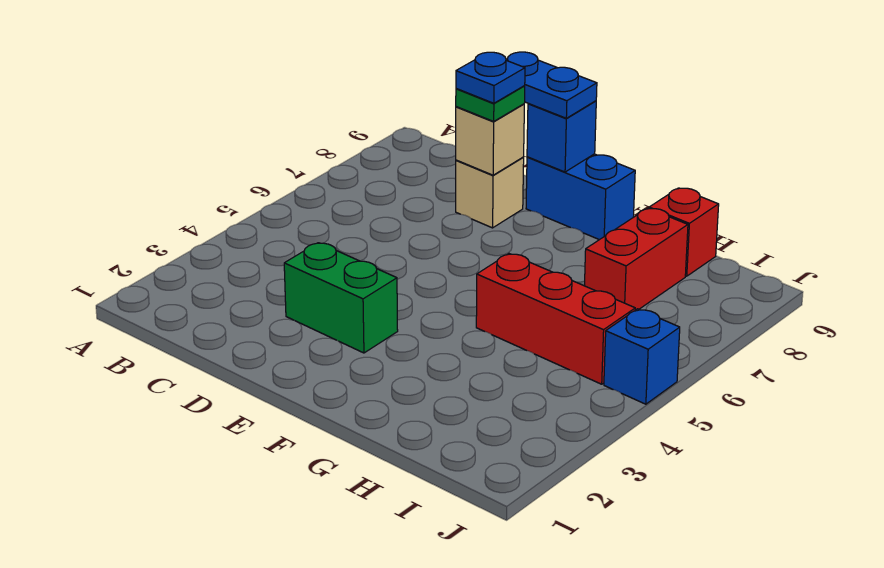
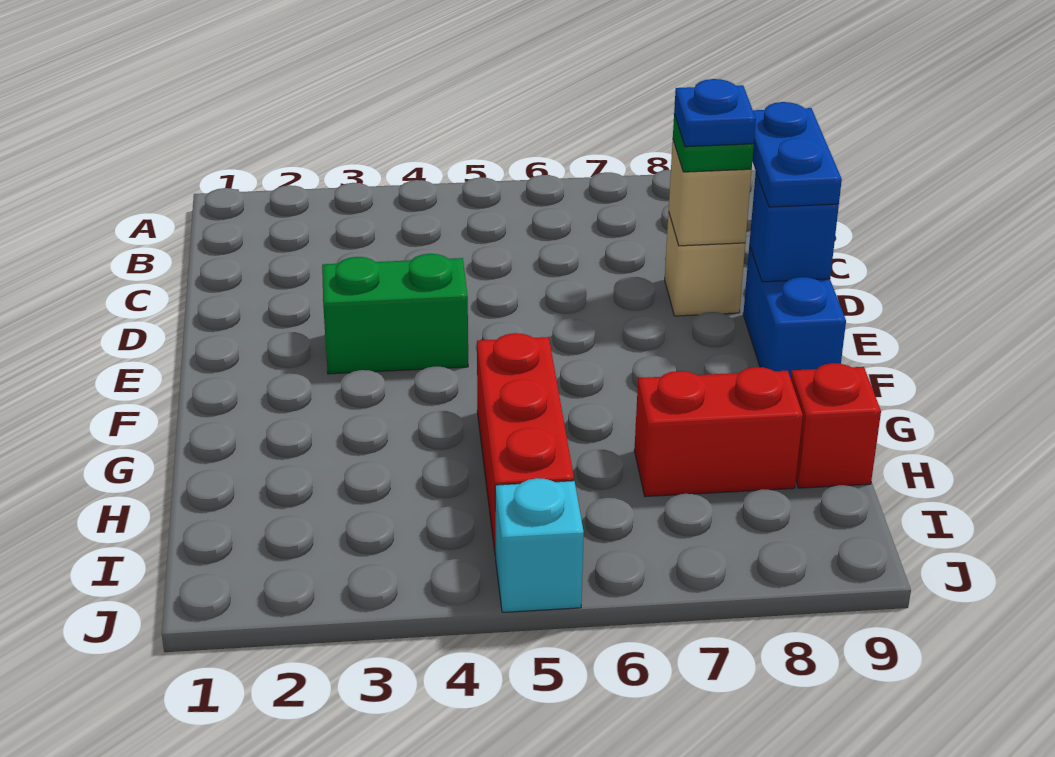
green brick D3:E3 level 1 -> green brick E3:E4 level 1
blue brick J5 level 1 -> cyan brick J5 level 1

